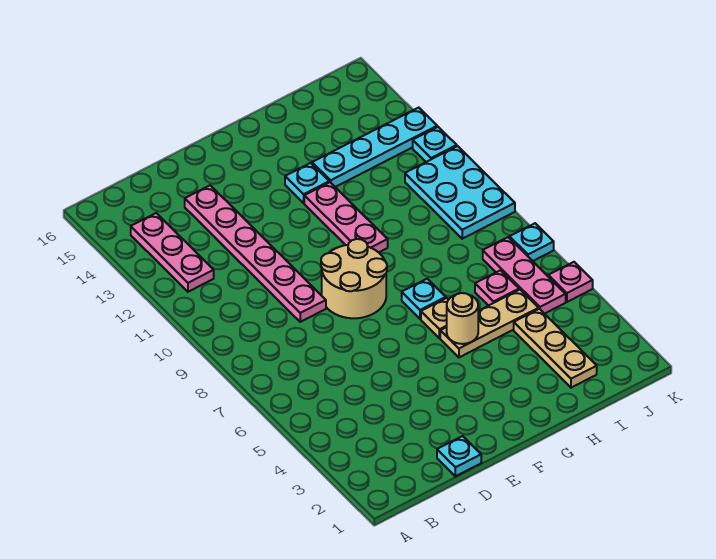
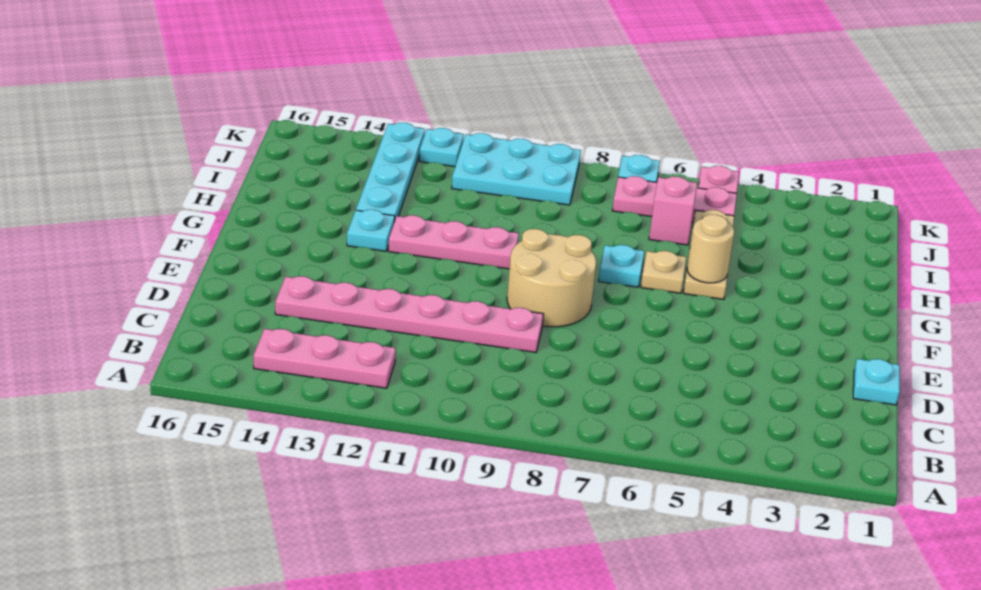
tan plate I2:I4 level 1 -> none
pink plate I6 level 1 -> pink brick I6 level 1

